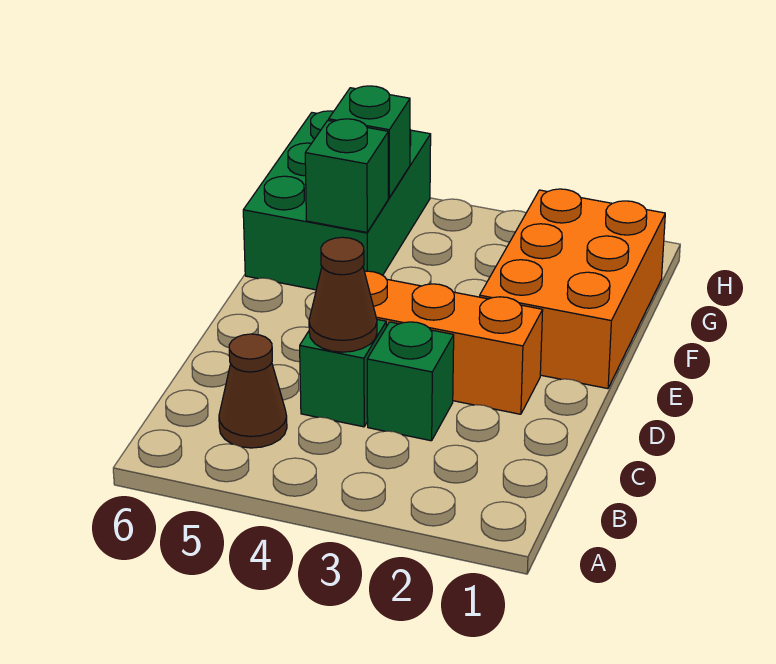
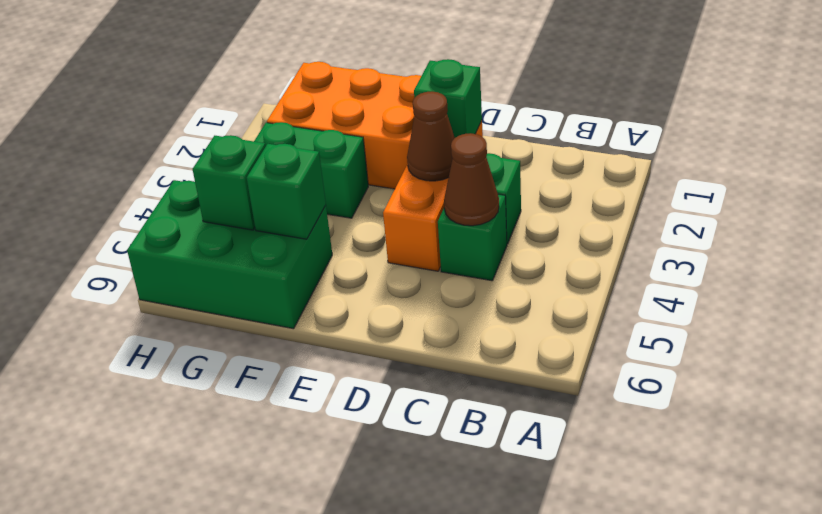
brown cone B5 level 1 -> brown cone D3 level 2
none -> green brick D2 level 2
none -> green brick F3:G3 level 1

